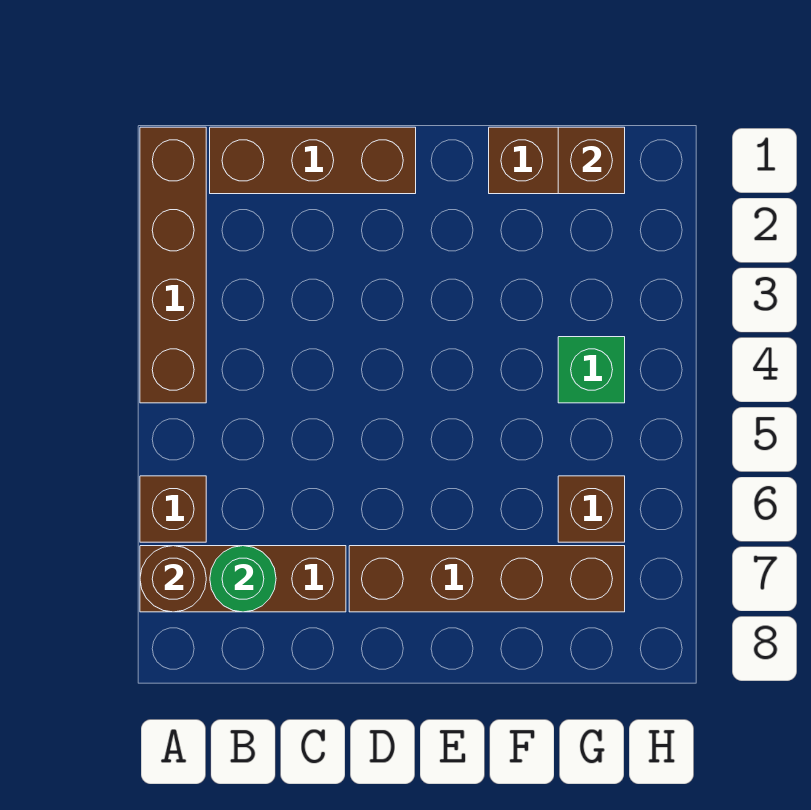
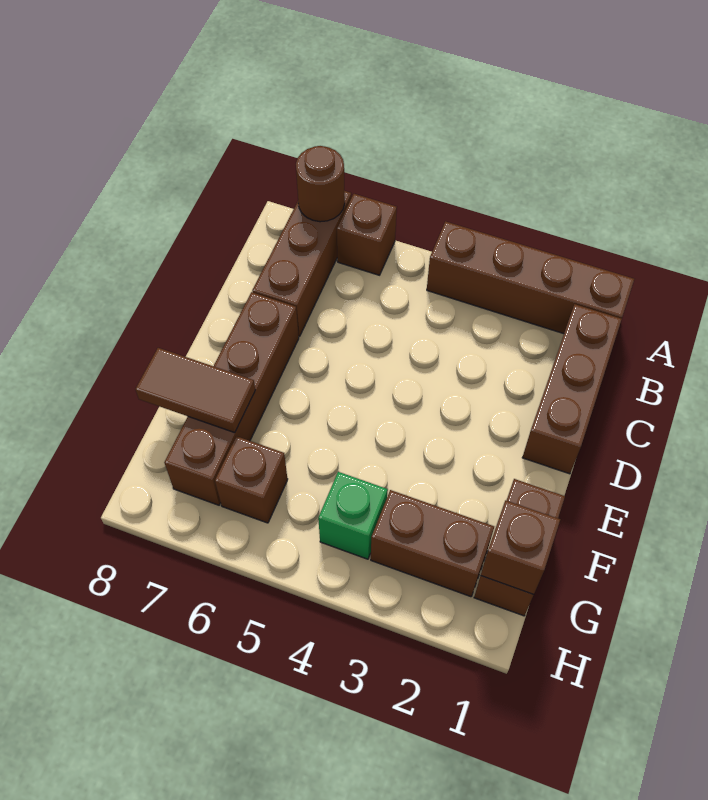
green round brick B7 level 2 -> none
none -> brown tile F7:F8 level 2
none -> brown brick G2:G3 level 1

